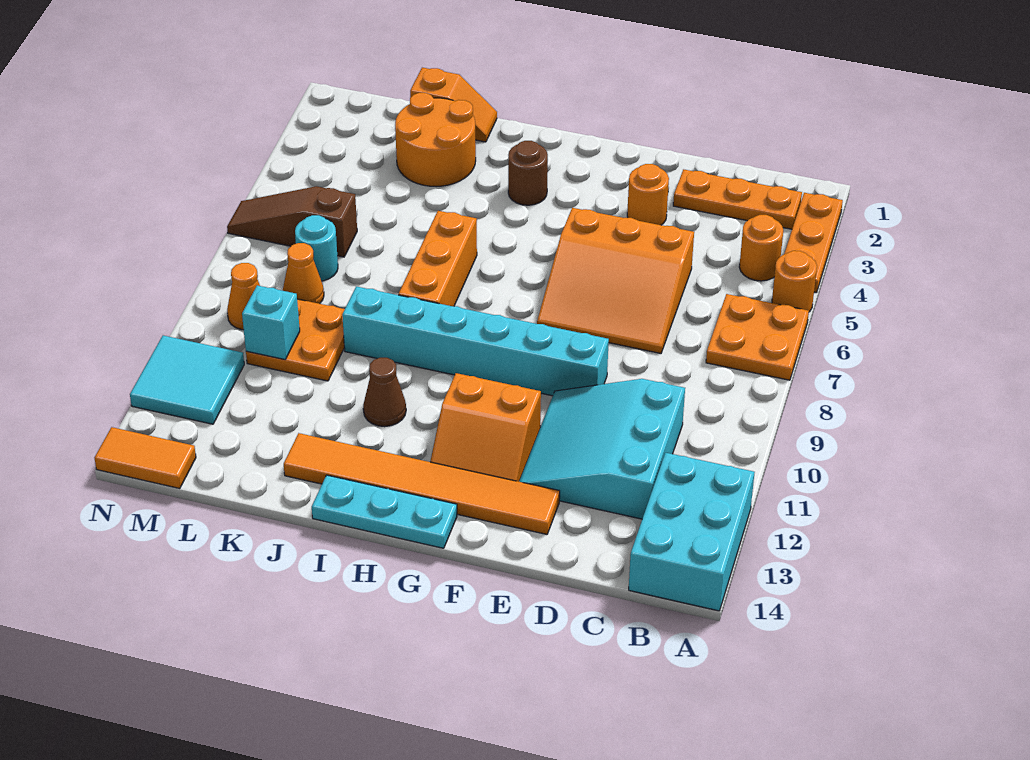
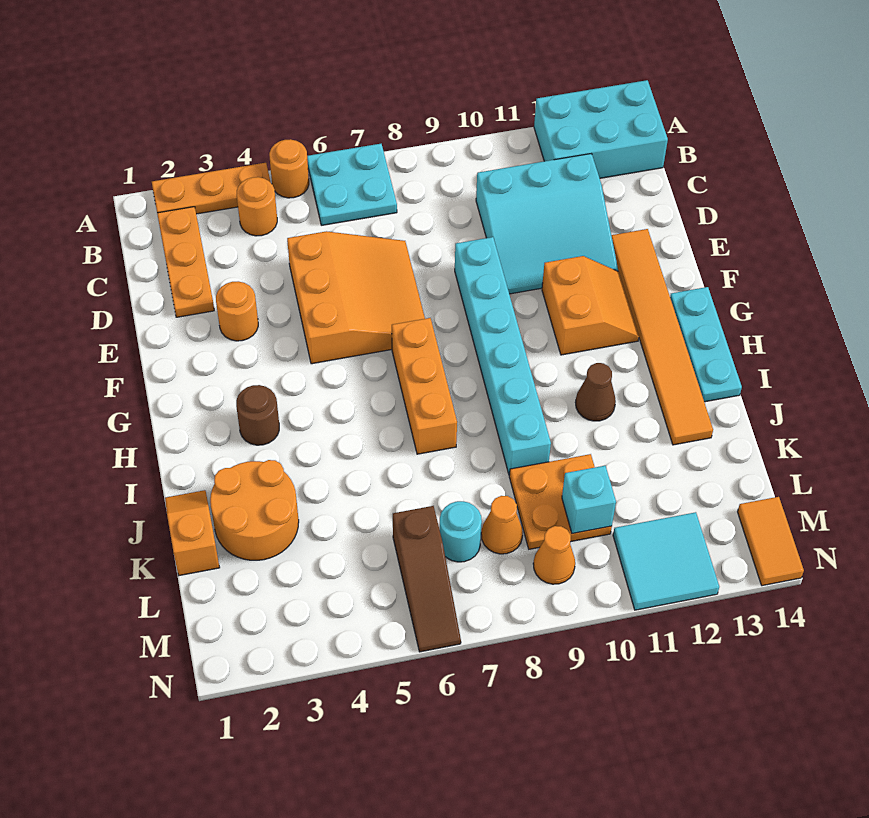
orange plate A6:B7 level 1 -> cyan plate A6:B7 level 1
orange brick I6:I8 level 1 -> orange brick G7:I7 level 1

